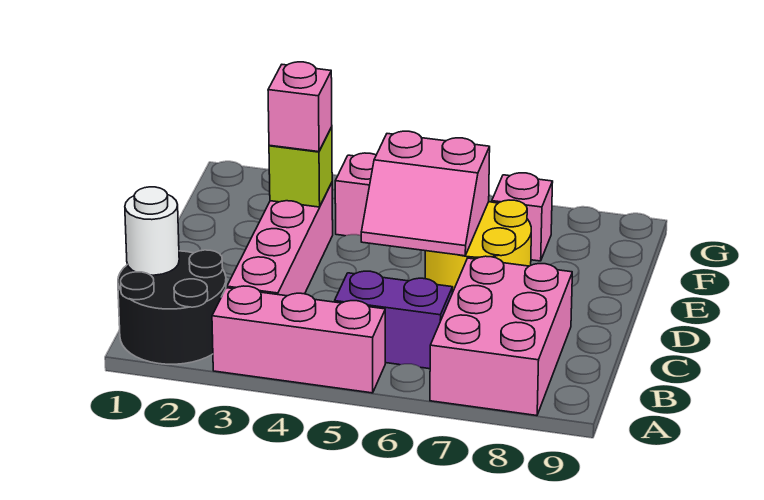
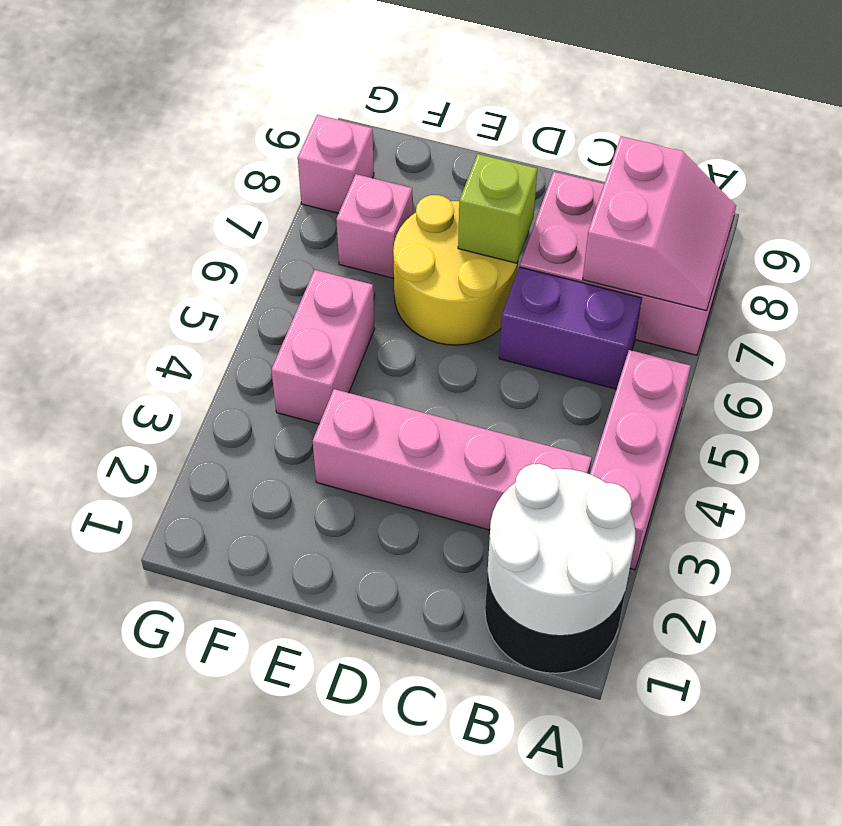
white round brick B1 level 2 -> white round brick A1:B2 level 2
purple brick B5:B6 level 1 -> purple brick B6:C6 level 1
pink slope D5:E6 level 2 top E -> pink slope A7:B8 level 2 top B
lime brick E3 level 2 -> lime brick D7 level 2
pink brick E3 level 3 -> pink brick G8 level 1

